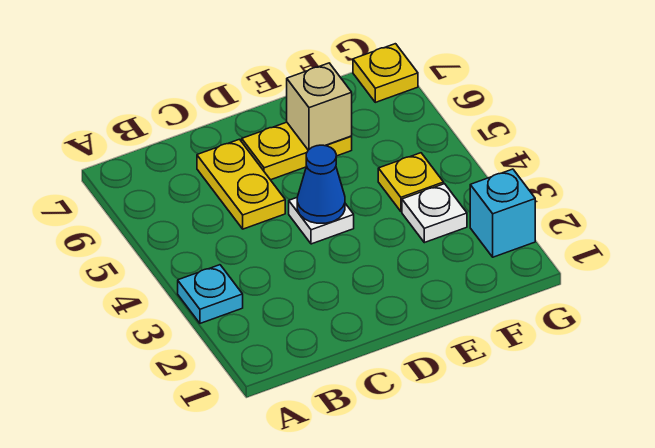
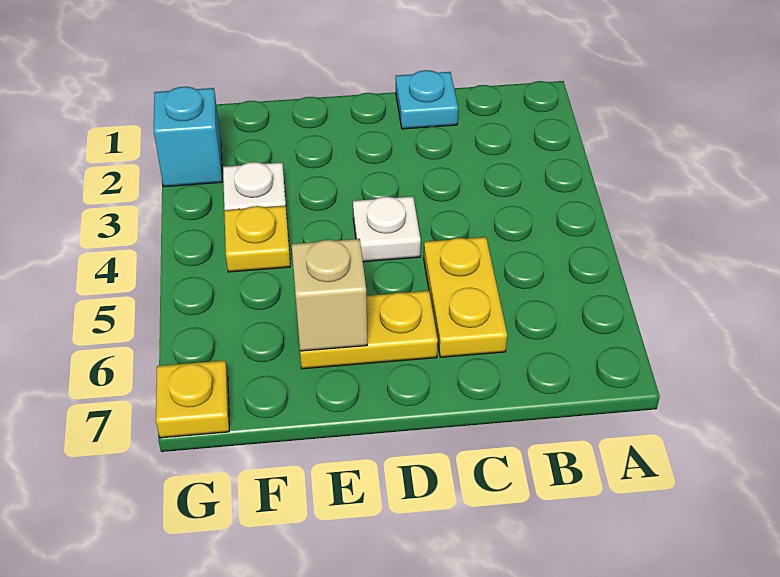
cyan plate A3 level 1 -> cyan plate C1 level 1
blue cone D4 level 2 -> none

